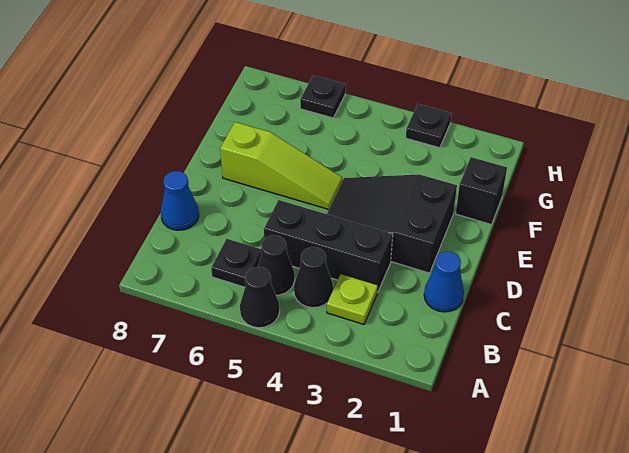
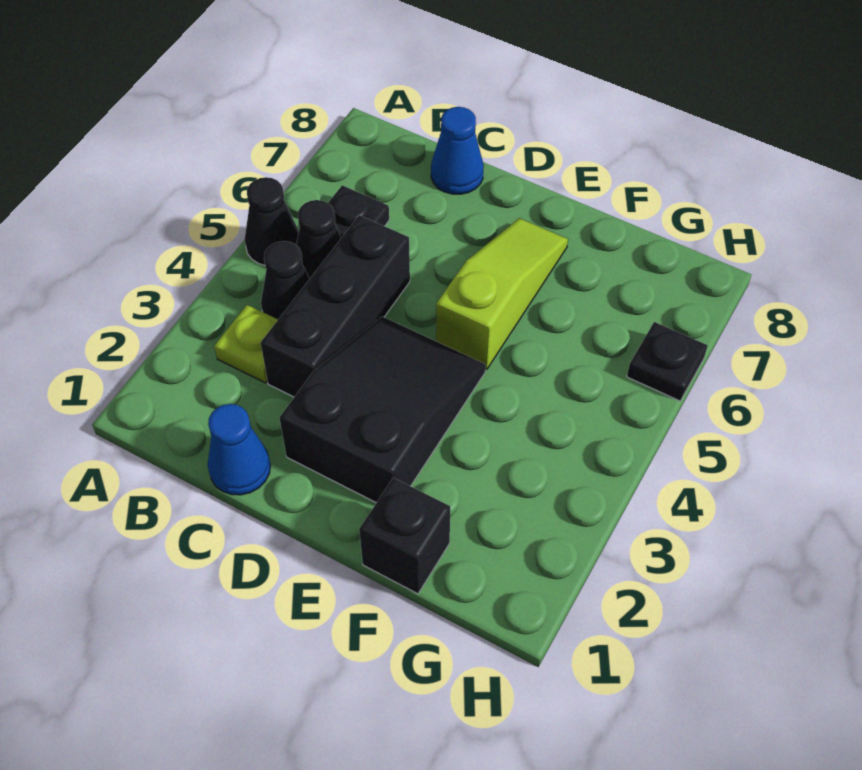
lime slope E5:E7 level 1 top 7 -> lime slope E5:E7 level 1 top 5
black plate H3 level 1 -> none

